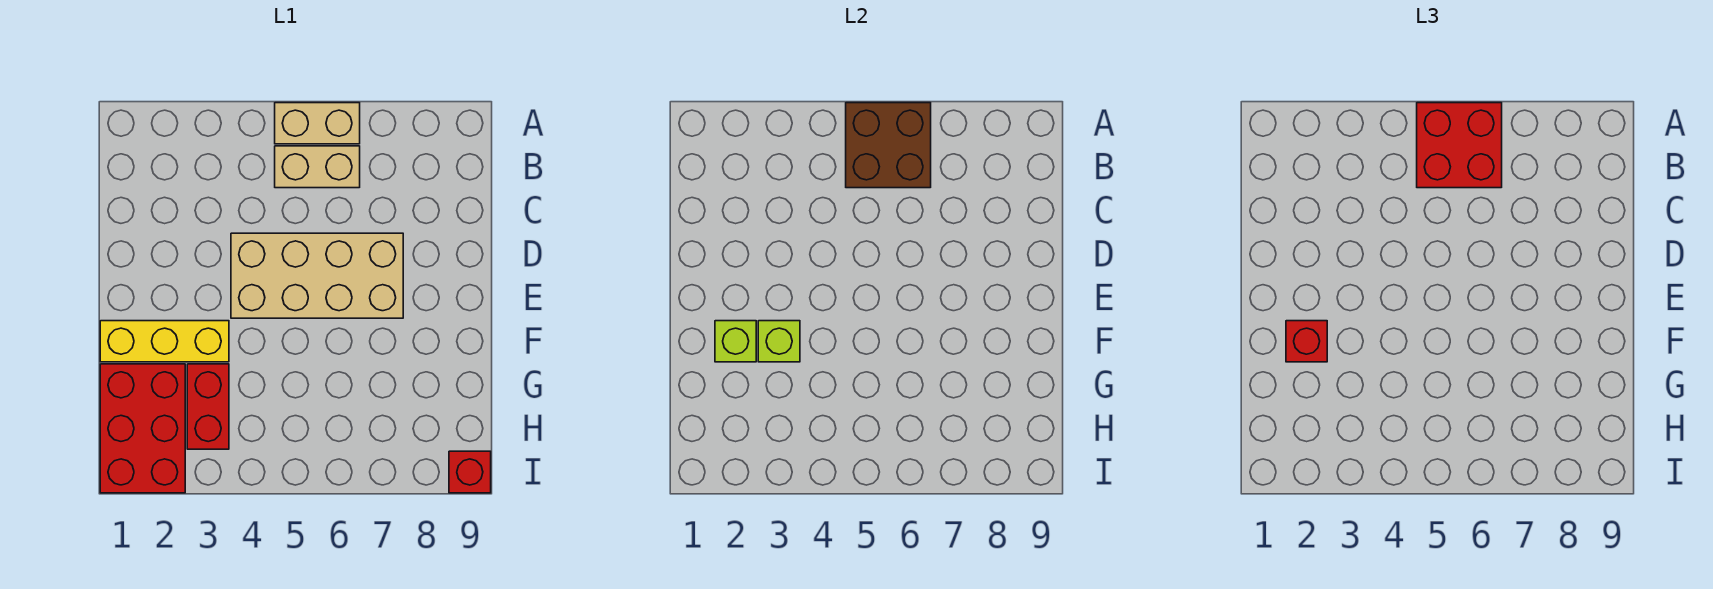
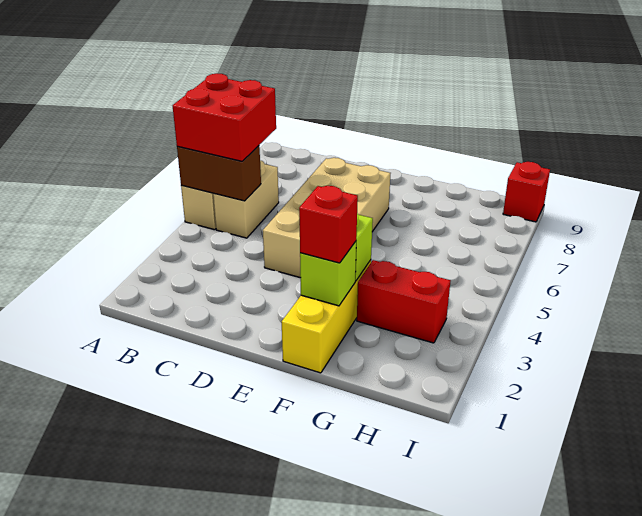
brown brick A5:B6 level 2 -> brown brick A5:B5 level 2
red brick G1:I2 level 1 -> none

